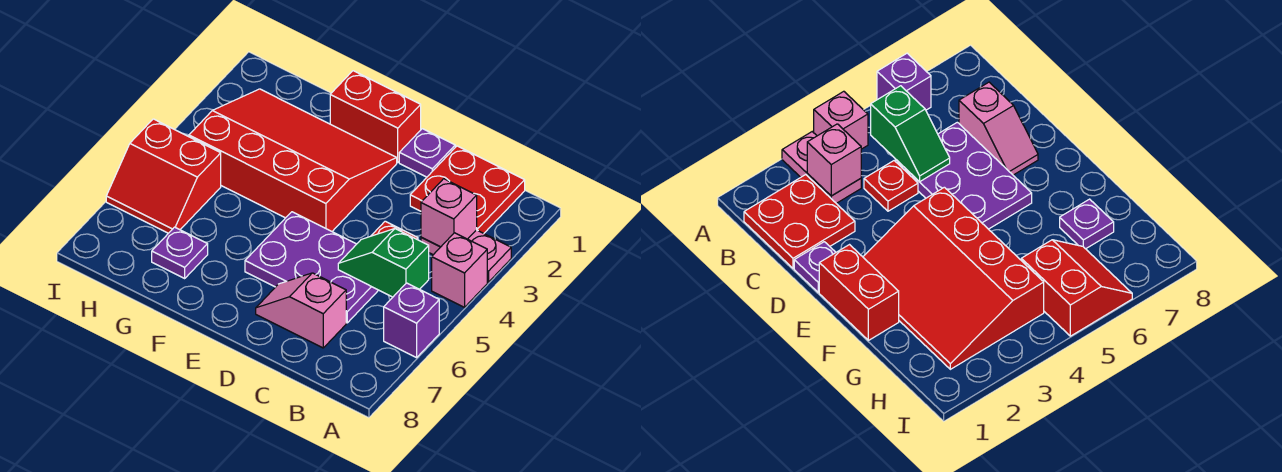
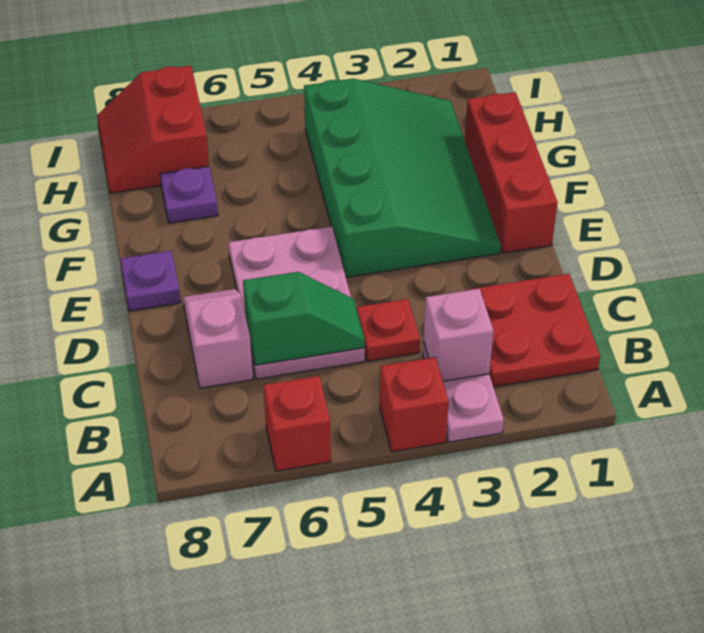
pink brick A4 level 1 -> red brick A4 level 1
purple brick A6 level 1 -> red brick A6 level 1
green slope B5:C5 level 2 top B -> green slope C5:C6 level 2 top 6
purple plate C5:E6 level 1 -> pink plate C5:E6 level 1
purple plate D1 level 1 -> purple plate E8 level 1
red brick E1:F1 level 1 -> red brick E1:G1 level 1
red slope E2:H4 level 1 top 4 -> green slope E2:H4 level 1 top 4
red slope H5:I6 level 1 top 5 -> red slope H7:I8 level 1 top 7

